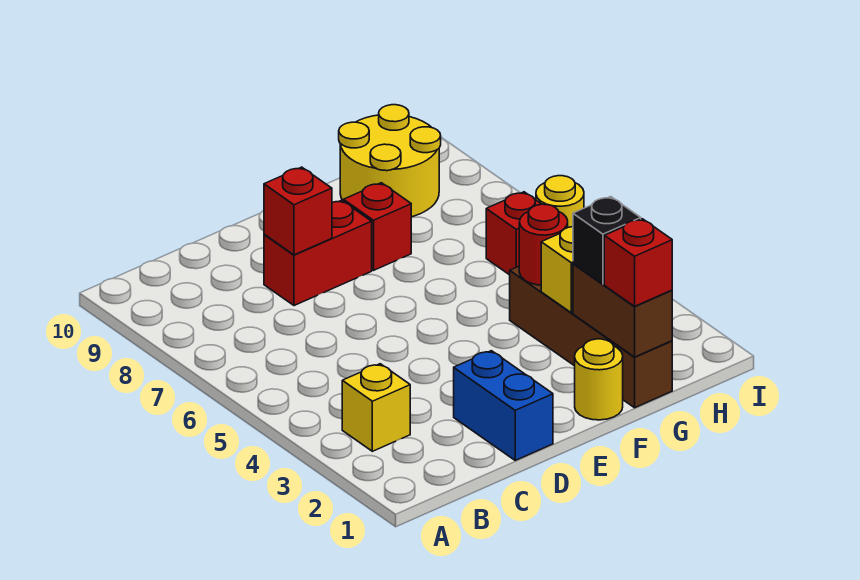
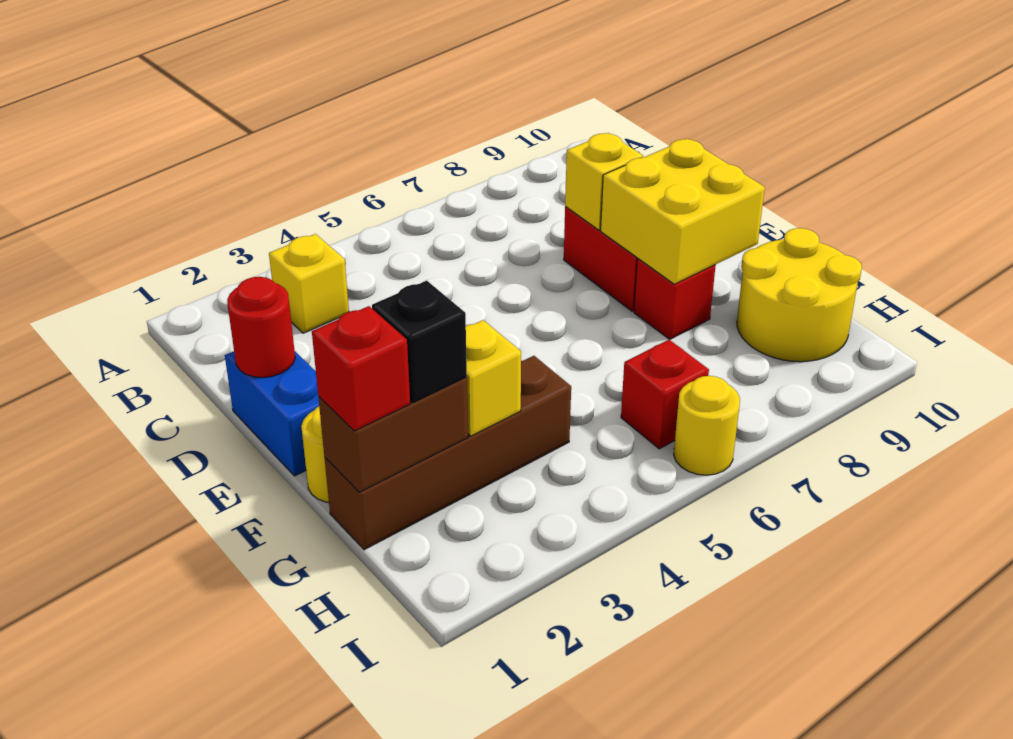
blue brick D1:D2 level 1 -> blue brick D1:E1 level 1
red brick D8 level 2 -> yellow brick D8 level 2
none -> yellow brick E8:F9 level 2
red round brick G4 level 2 -> red round brick D1 level 2

